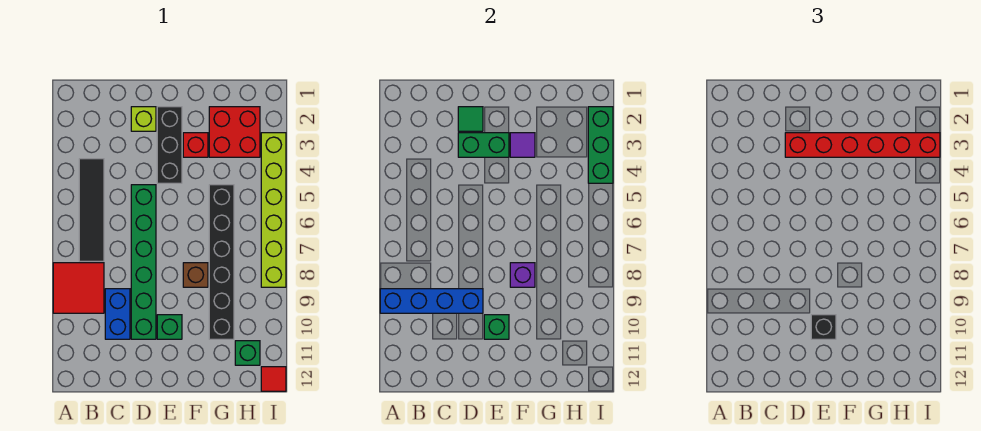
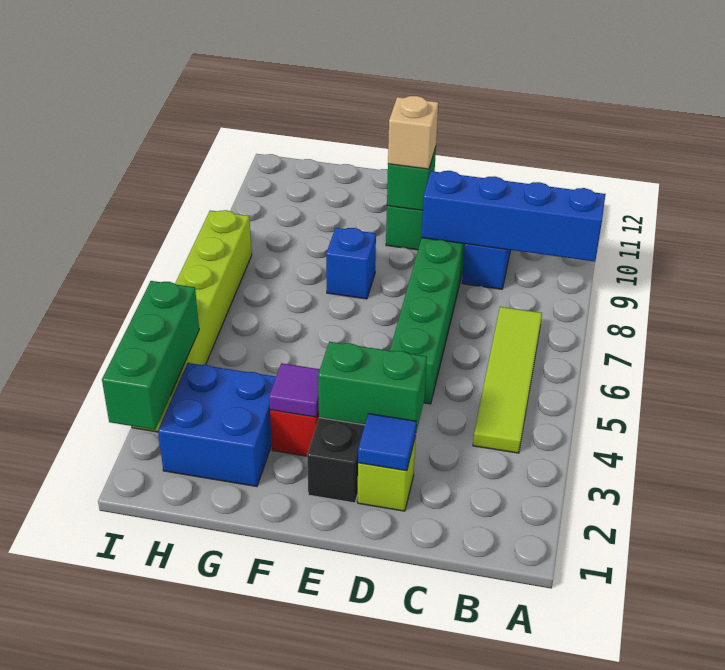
red tile A8:B9 level 1 -> none
black tile B4:B7 level 1 -> lime tile B4:B7 level 1
green tile D2 level 2 -> blue tile D2 level 2
red brick D3:I3 level 3 -> none
black brick E10 level 3 -> tan brick E10 level 3
brown brick F8 level 1 -> blue brick F8 level 1
purple brick F8 level 2 -> none
red brick G2:H3 level 1 -> blue brick G2:H3 level 1
black brick G5:G10 level 1 -> none
green brick H11 level 1 -> none
red tile I12 level 1 -> none

